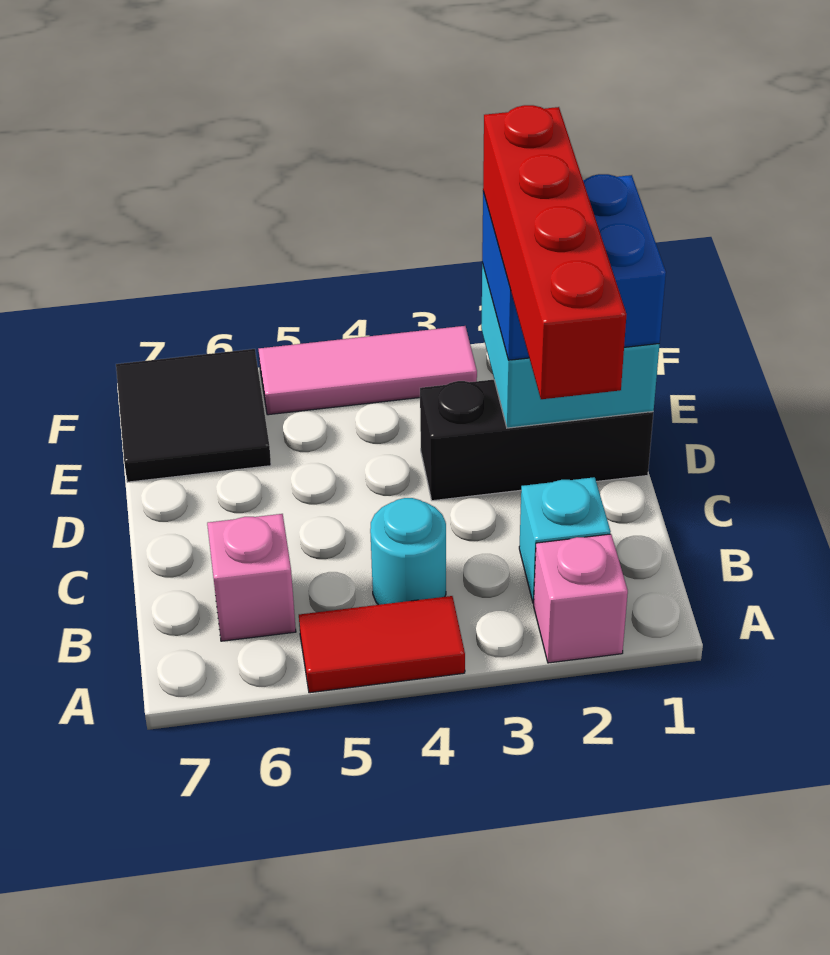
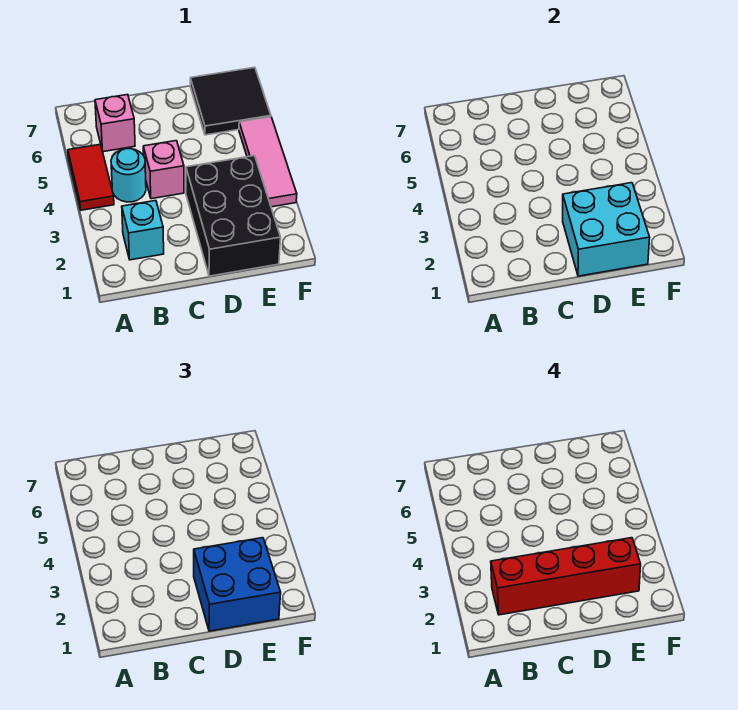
pink brick A2 level 1 -> pink brick C4 level 1
black brick D1:D3 level 1 -> black brick D1:E3 level 1

